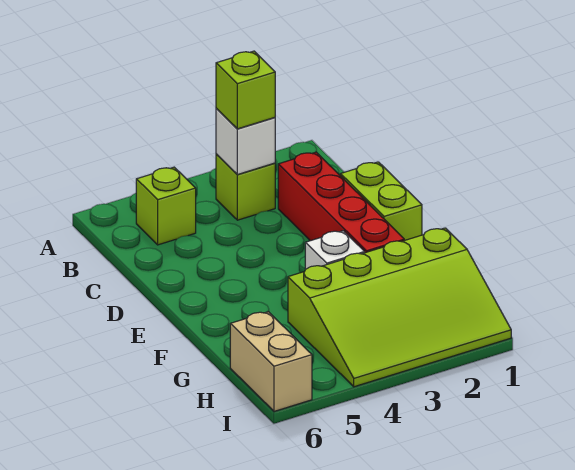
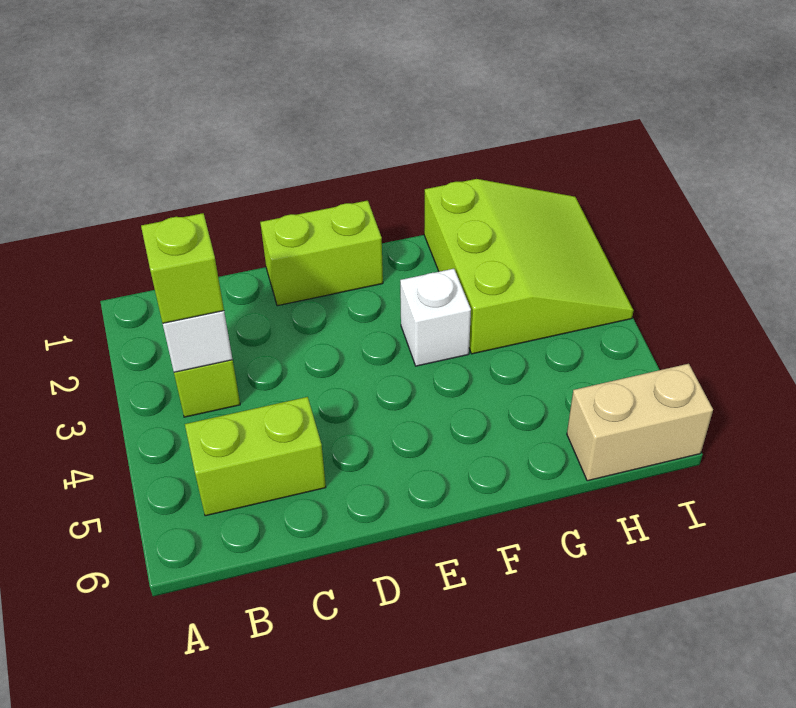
lime brick B5 level 1 -> lime brick B5:C5 level 1
red brick C2:F2 level 1 -> none
lime slope G1:I4 level 1 top G -> lime slope G1:I3 level 1 top G

